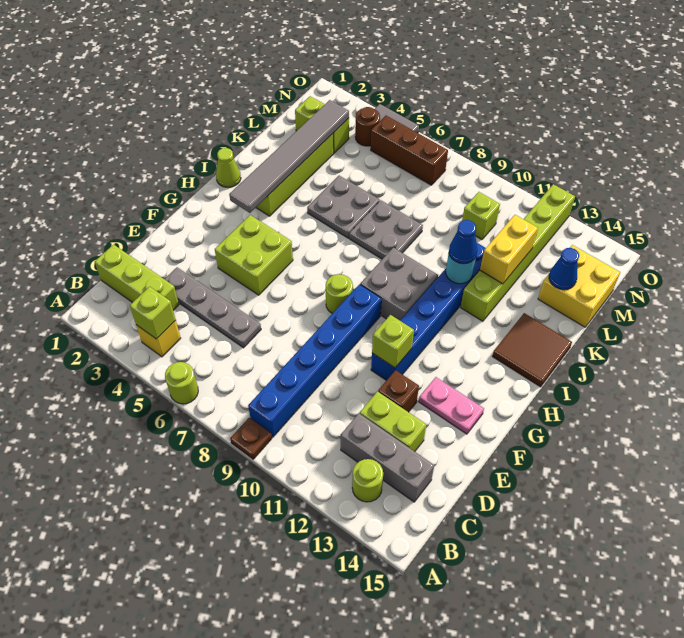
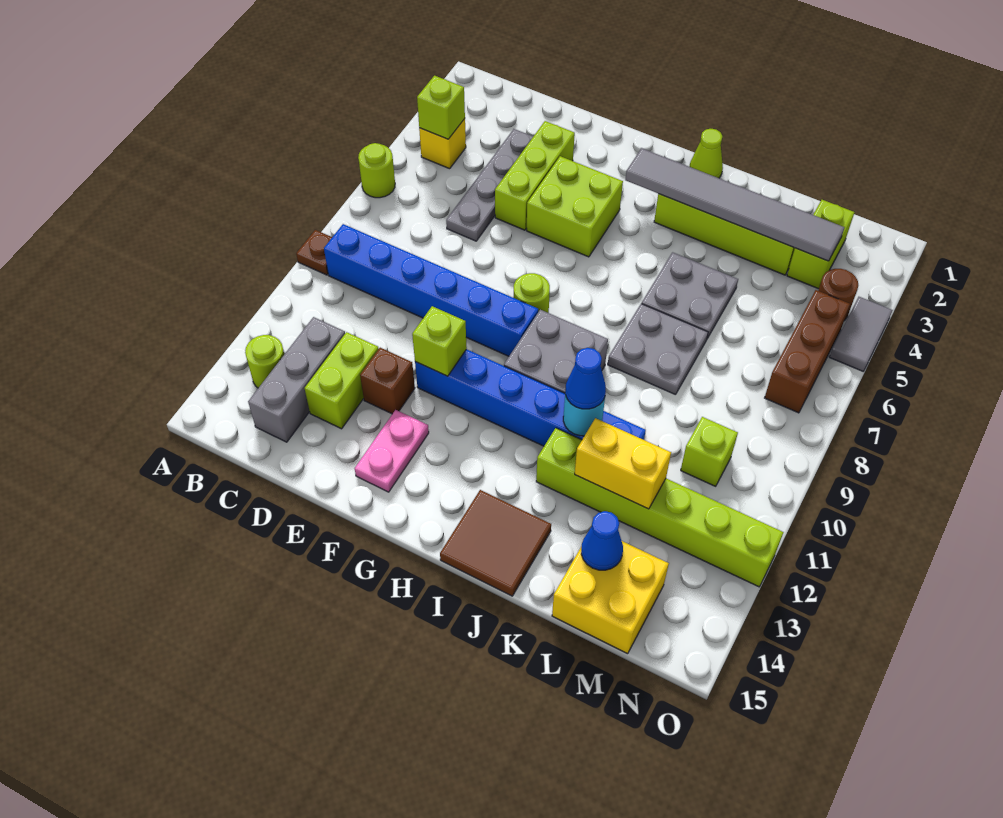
lime brick C1:C3 level 1 -> lime brick E3:E5 level 1

